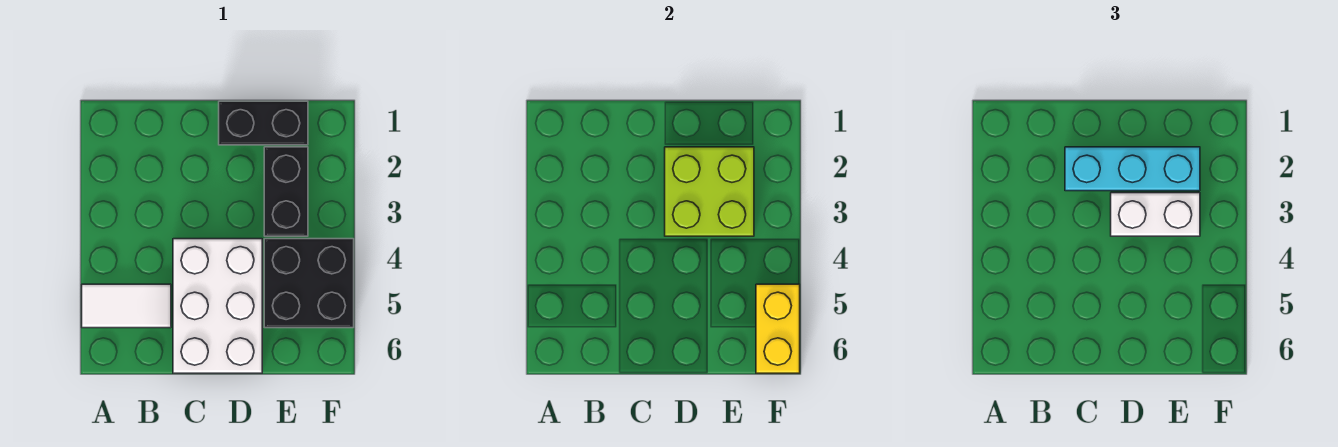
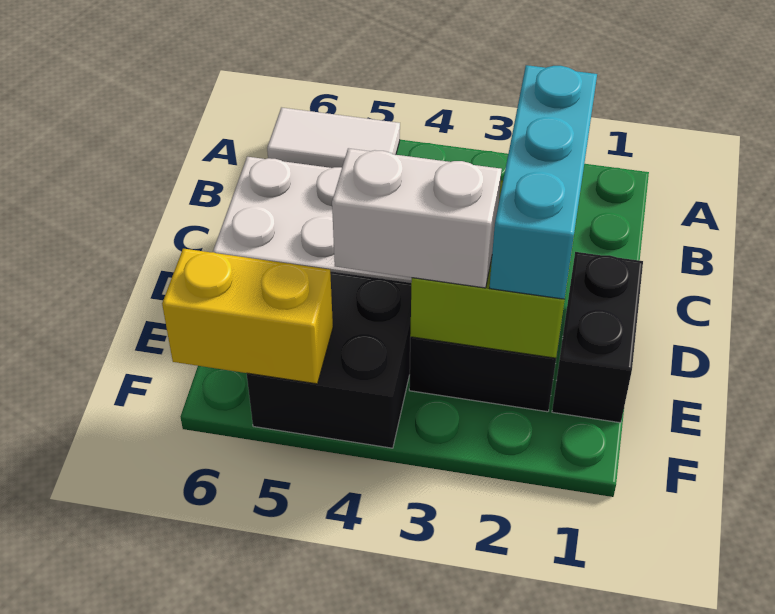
white tile A5:B5 level 1 -> white tile A5:A6 level 1
white brick D3:E3 level 3 -> white brick E3:E4 level 3

